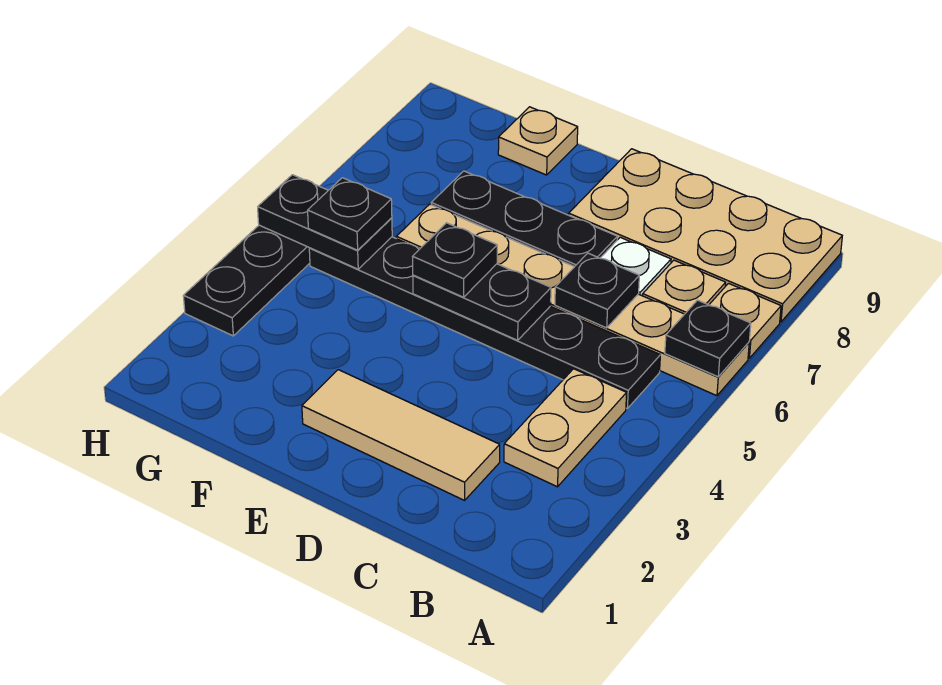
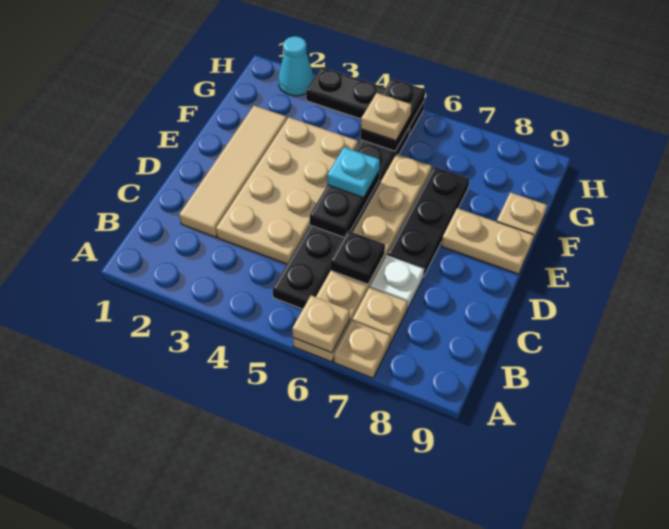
black plate A6 level 2 -> tan plate A6 level 2
tan plate A8:D9 level 1 -> tan plate C3:F4 level 1
tan plate B3:B4 level 1 -> tan plate E8:E9 level 1
tan tile C2:E2 level 1 -> tan tile C2:F2 level 1
black plate E5 level 3 -> cyan plate E5 level 3
black plate G5 level 3 -> tan plate G5 level 3
none -> cyan cone H2 level 1

